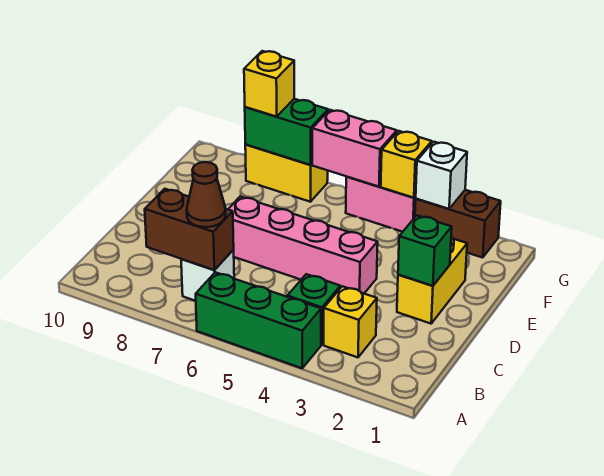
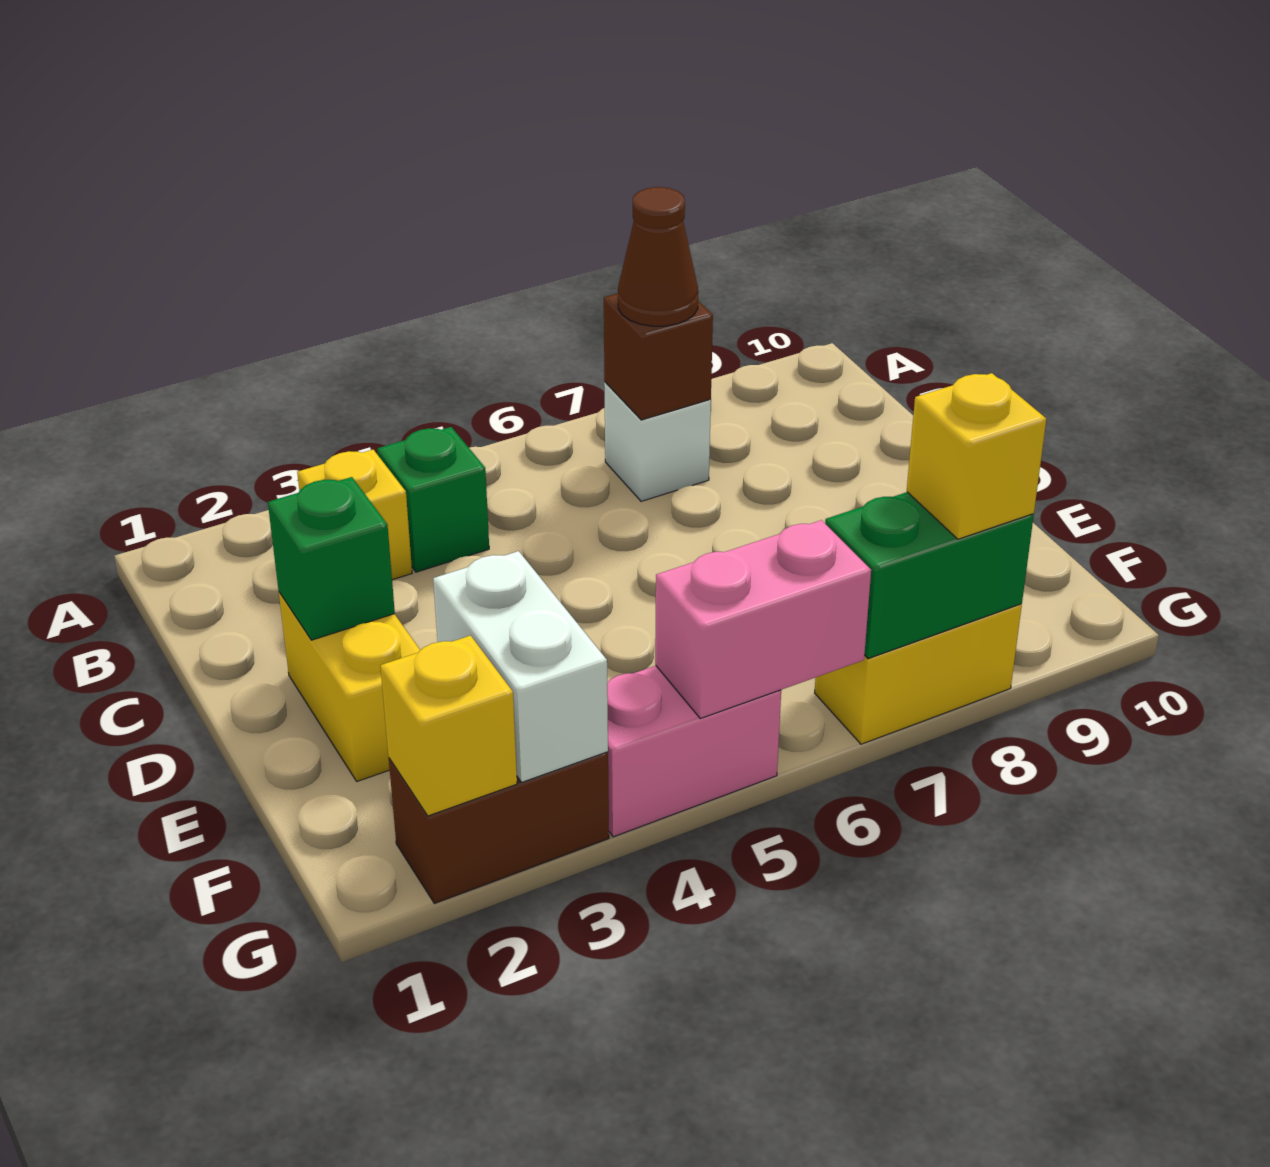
green brick A4:A6 level 1 -> none
brown brick B7:B8 level 2 -> brown brick B7 level 2
pink brick D4:D7 level 1 -> none
white brick G3 level 2 -> white brick F3:G3 level 2
yellow brick G4 level 2 -> yellow brick G2 level 2

